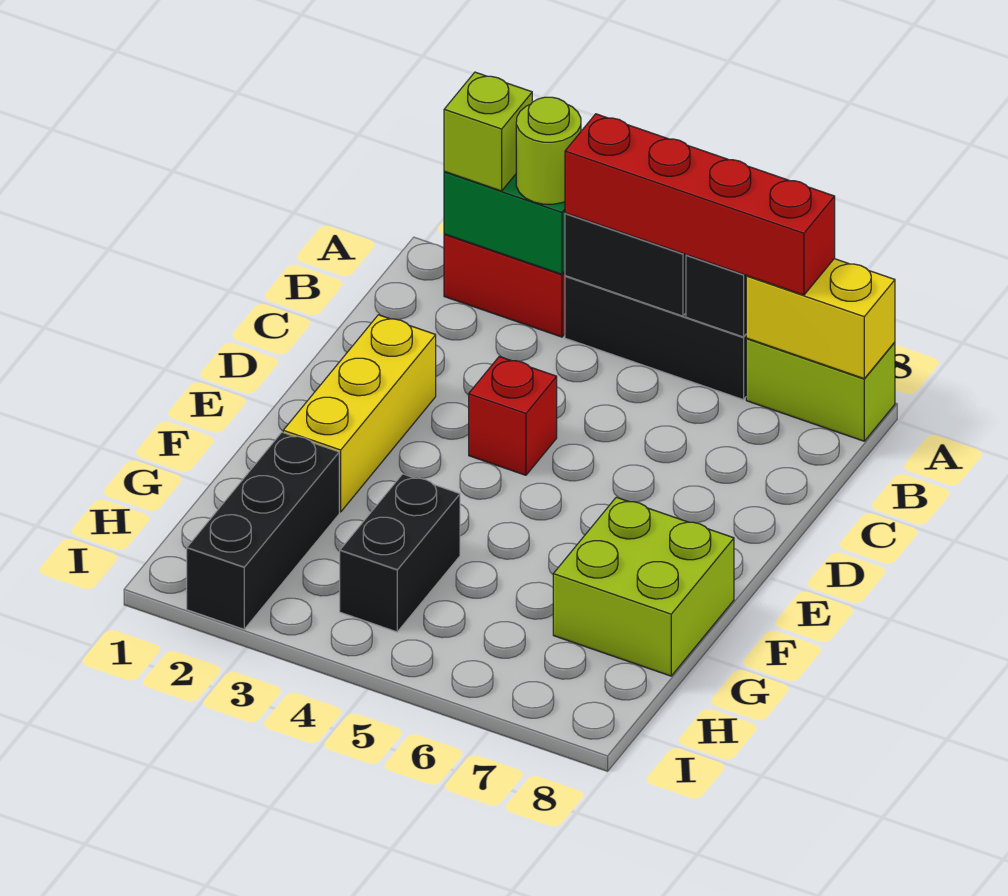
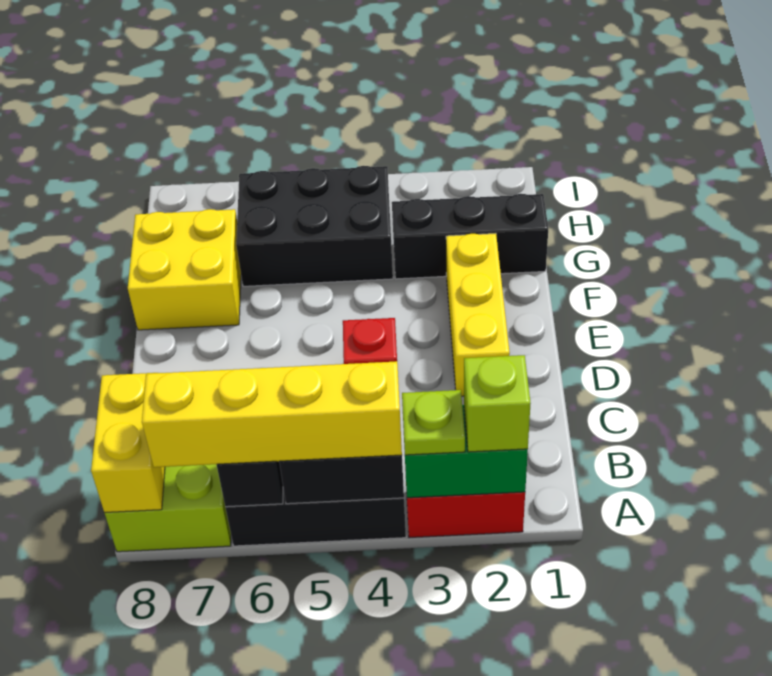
lime round brick A3 level 3 -> lime plate A3 level 3
red brick A4:A7 level 3 -> yellow brick A4:A7 level 3
yellow brick A7:A8 level 2 -> yellow brick A8:B8 level 2
lime brick F7:G8 level 1 -> yellow brick F7:G8 level 1
black brick G2:I2 level 1 -> black brick G1:G3 level 1
black brick G4:H4 level 1 -> black brick G4:H6 level 1

